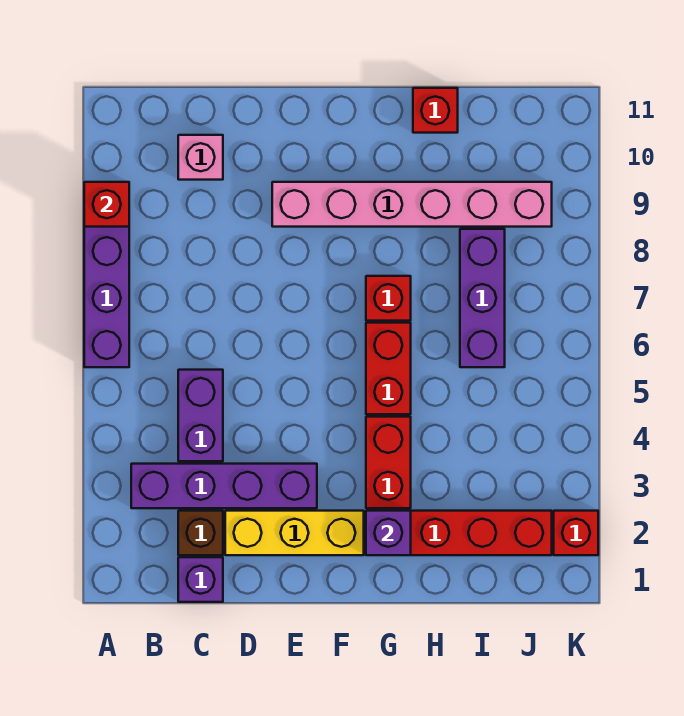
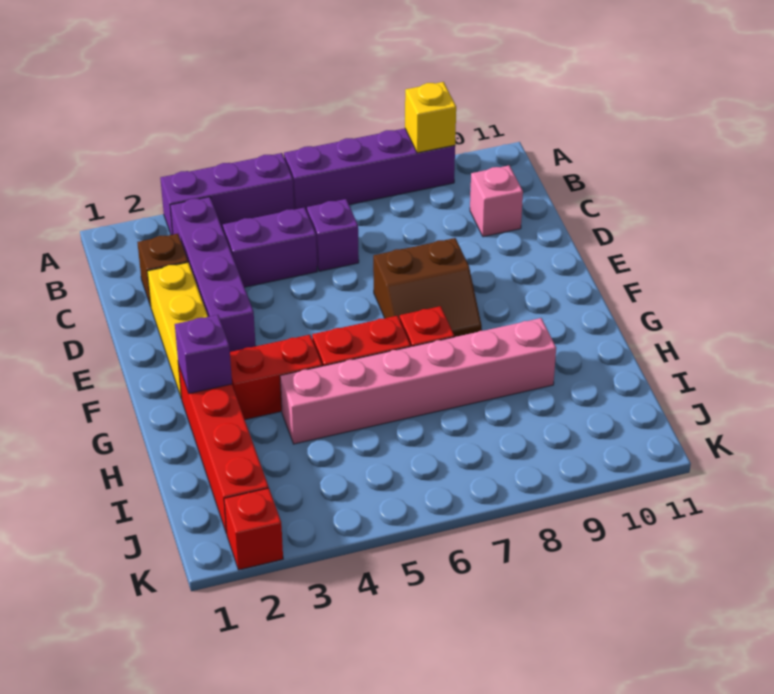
red brick A9 level 2 -> yellow brick A9 level 2
purple brick C1 level 1 -> purple brick C6 level 1
none -> brown slope E7:F8 level 1 top E
pink brick E9:J9 level 1 -> pink brick H4:H9 level 1
red brick H11 level 1 -> none
purple brick I6:I8 level 1 -> purple brick A3:A5 level 1

